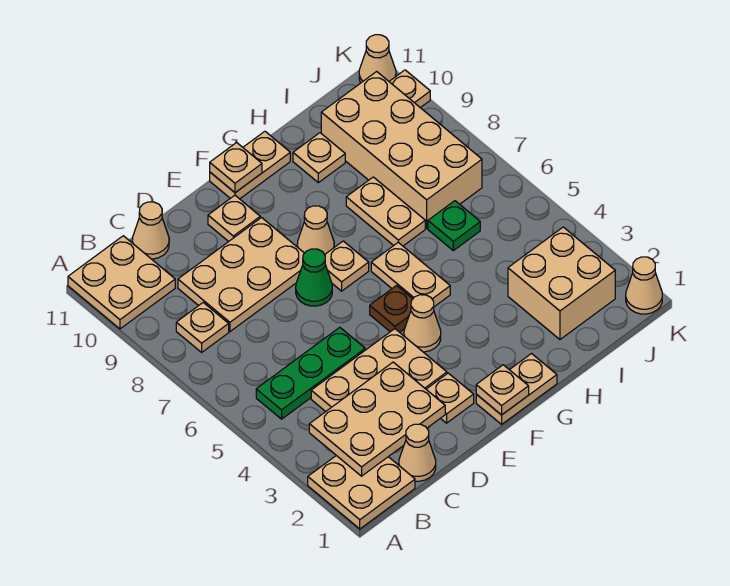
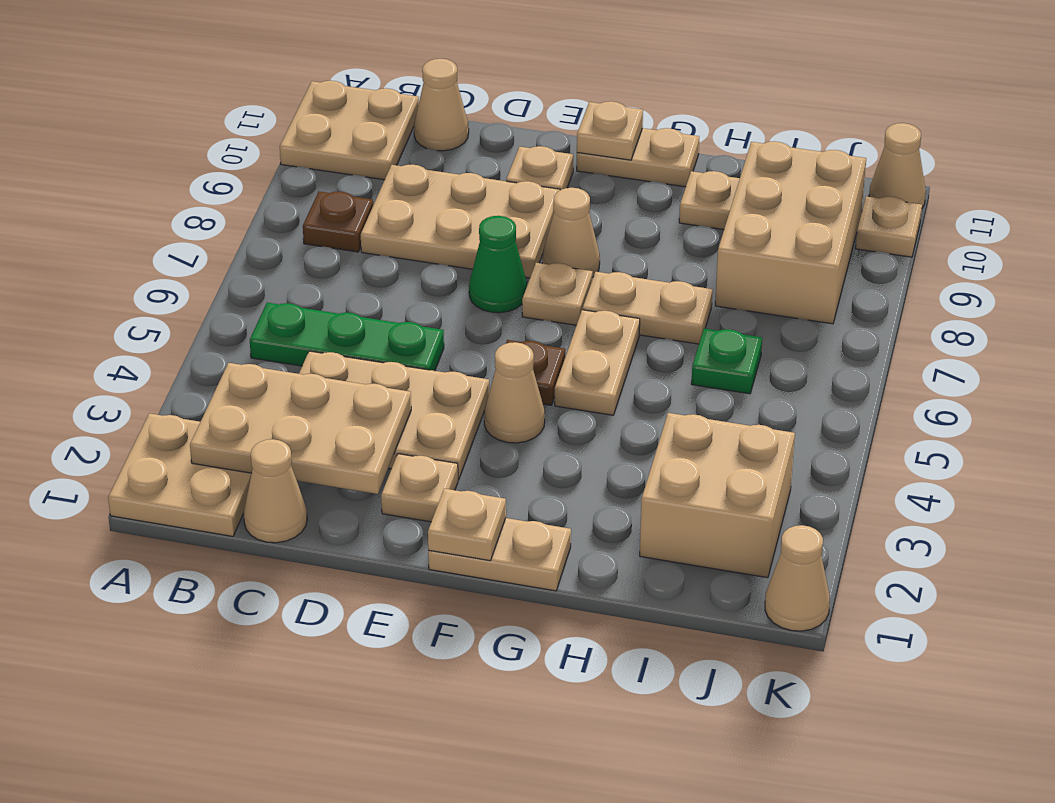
tan plate B8 level 1 -> brown plate B8 level 1
tan plate H7:H8 level 1 -> tan plate G7:H7 level 1
tan brick I7:J10 level 1 -> tan brick I8:J10 level 1

